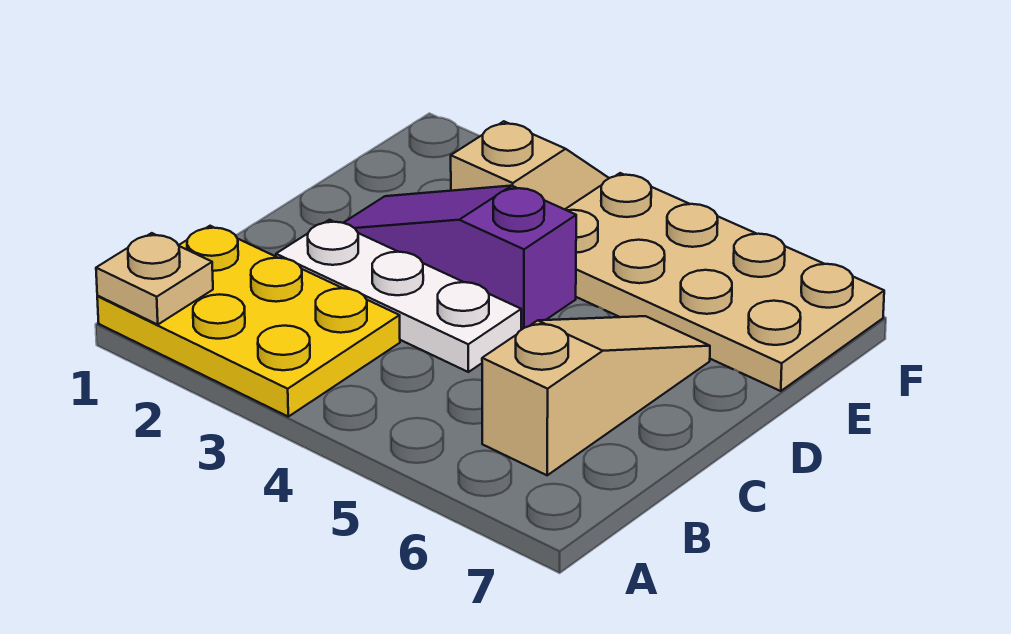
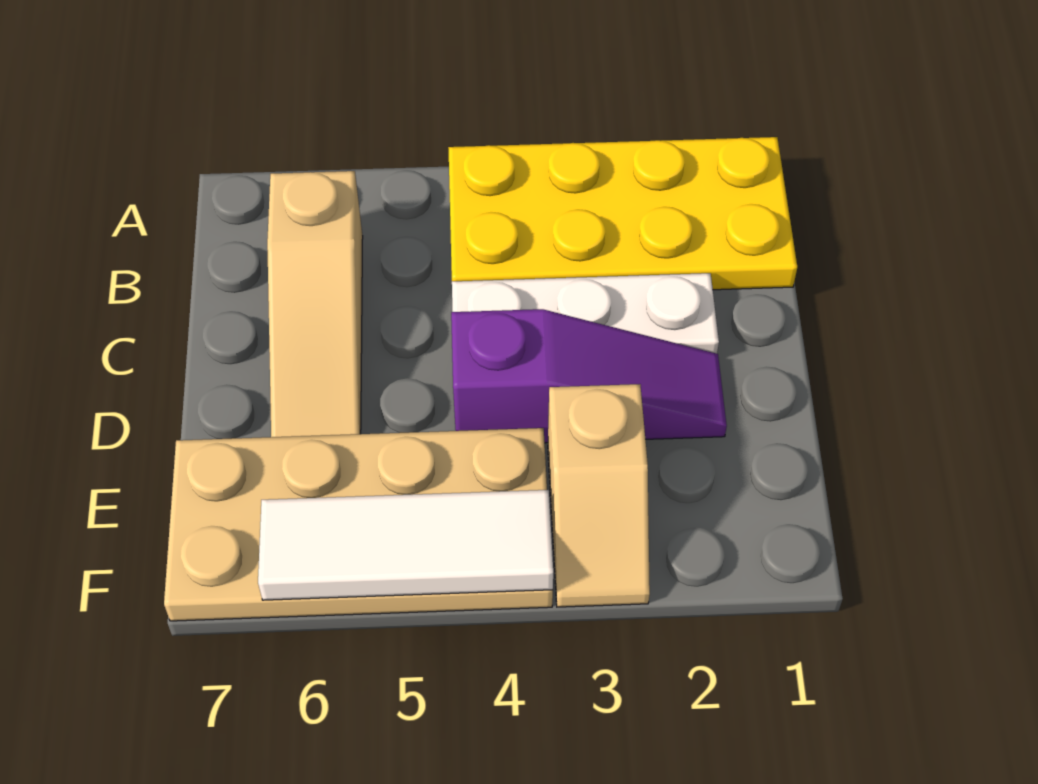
yellow plate A1:B3 level 1 -> yellow plate A1:B4 level 1
tan plate A1 level 2 -> none
none -> white tile F4:F6 level 2

